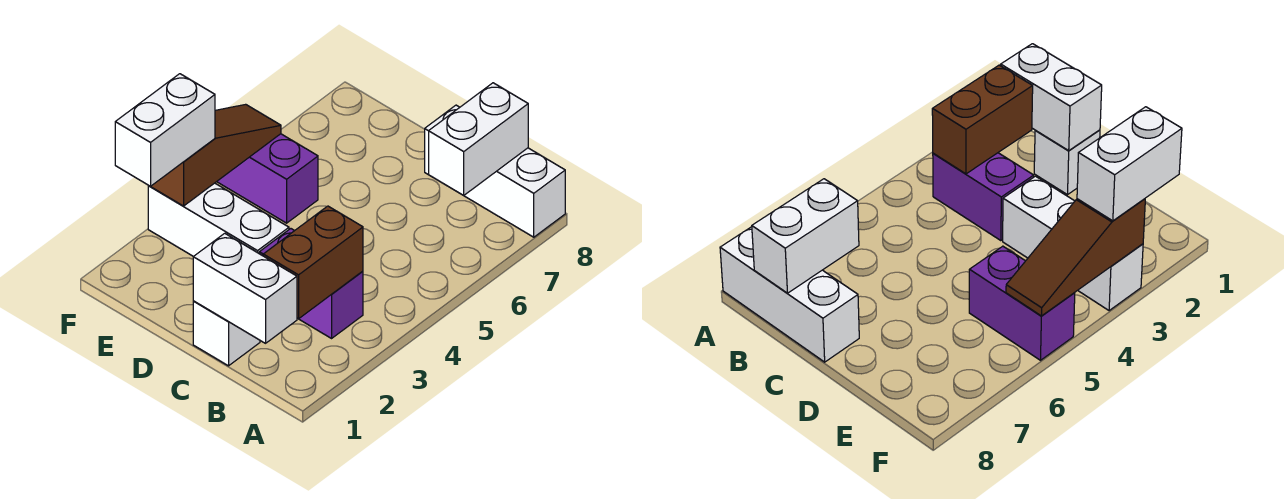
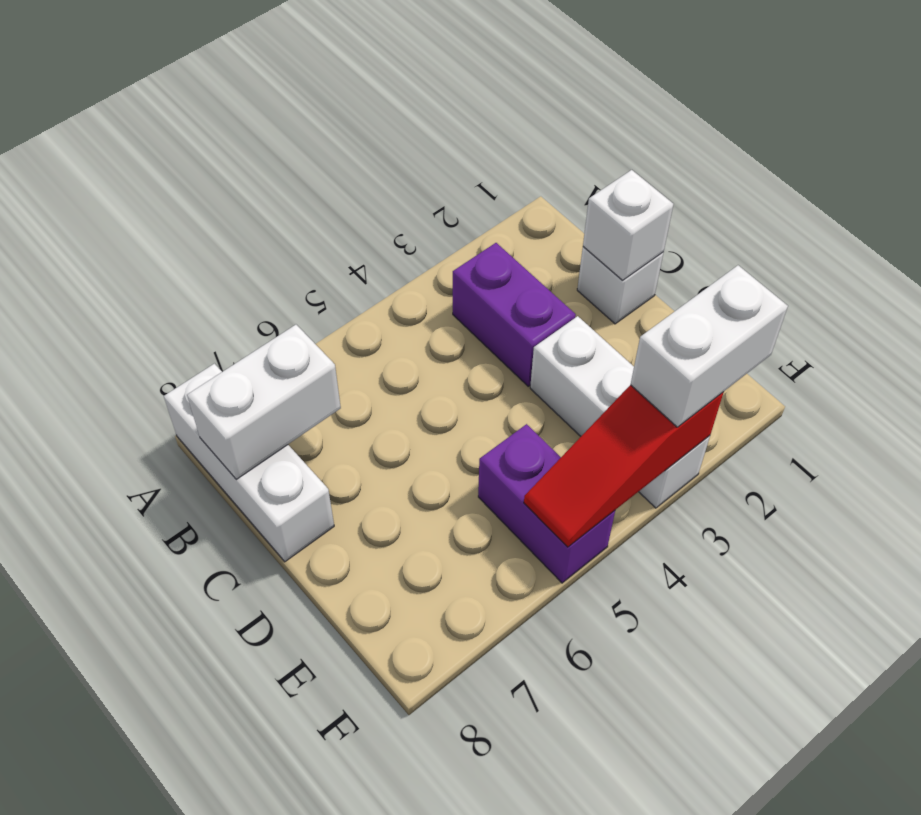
white brick B1:C1 level 2 -> white brick C1 level 2
brown brick B2:B3 level 2 -> none
brown slope F3:F5 level 2 top 3 -> red slope F3:F5 level 2 top 3

